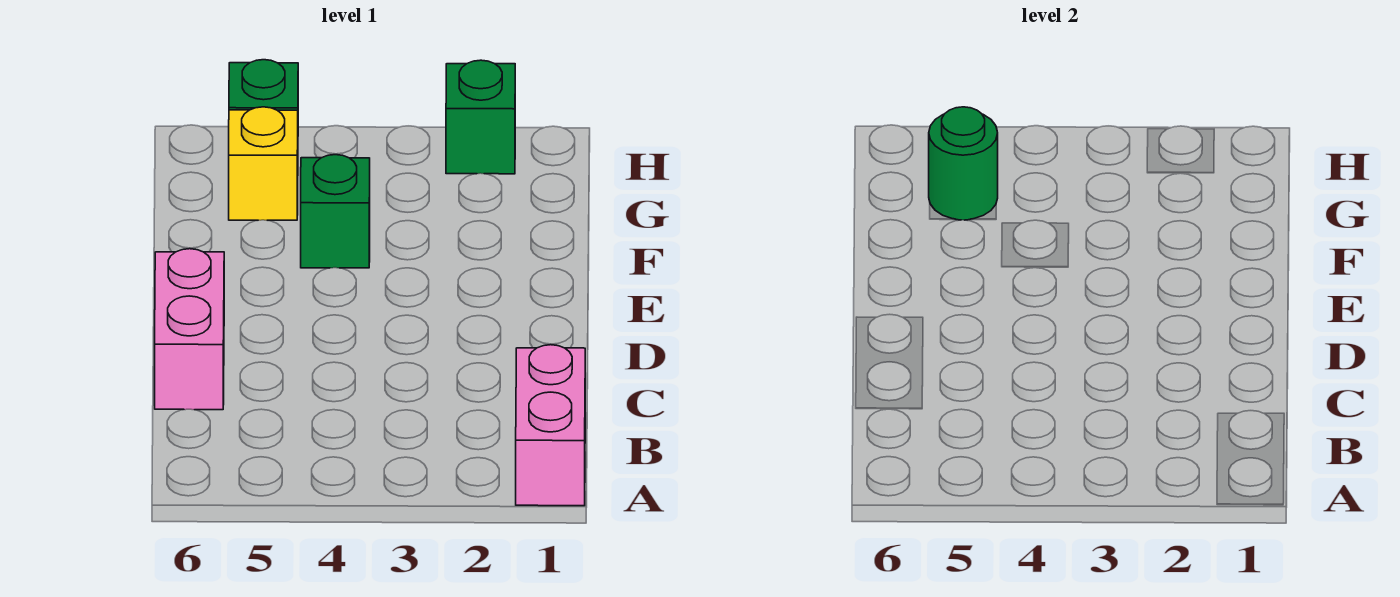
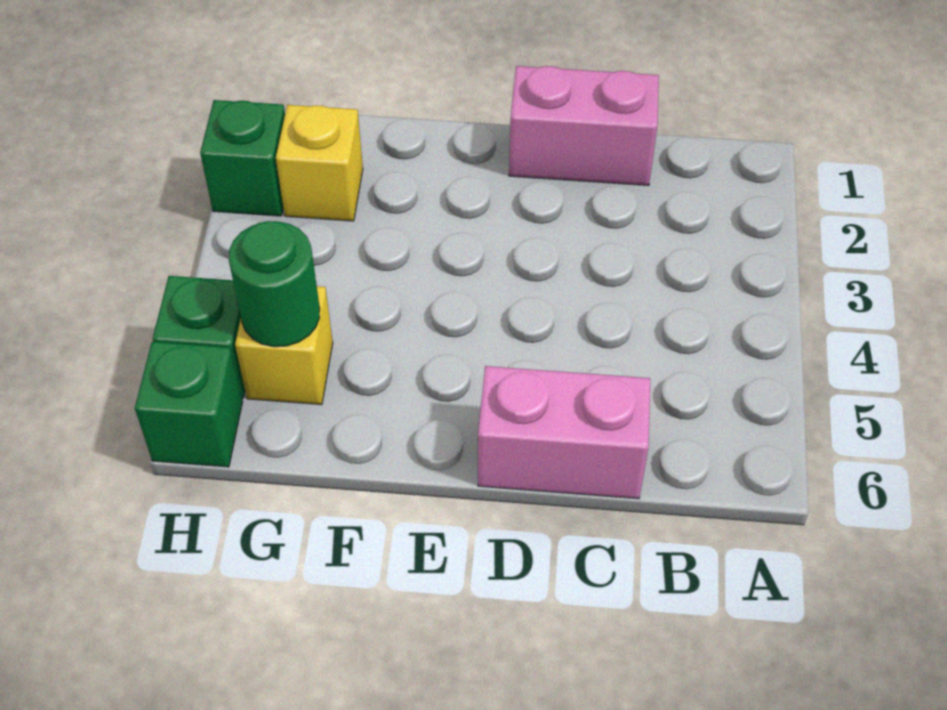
pink brick A1:B1 level 1 -> pink brick C1:D1 level 1
green brick F4 level 1 -> green brick H6 level 1
none -> yellow brick G2 level 1

